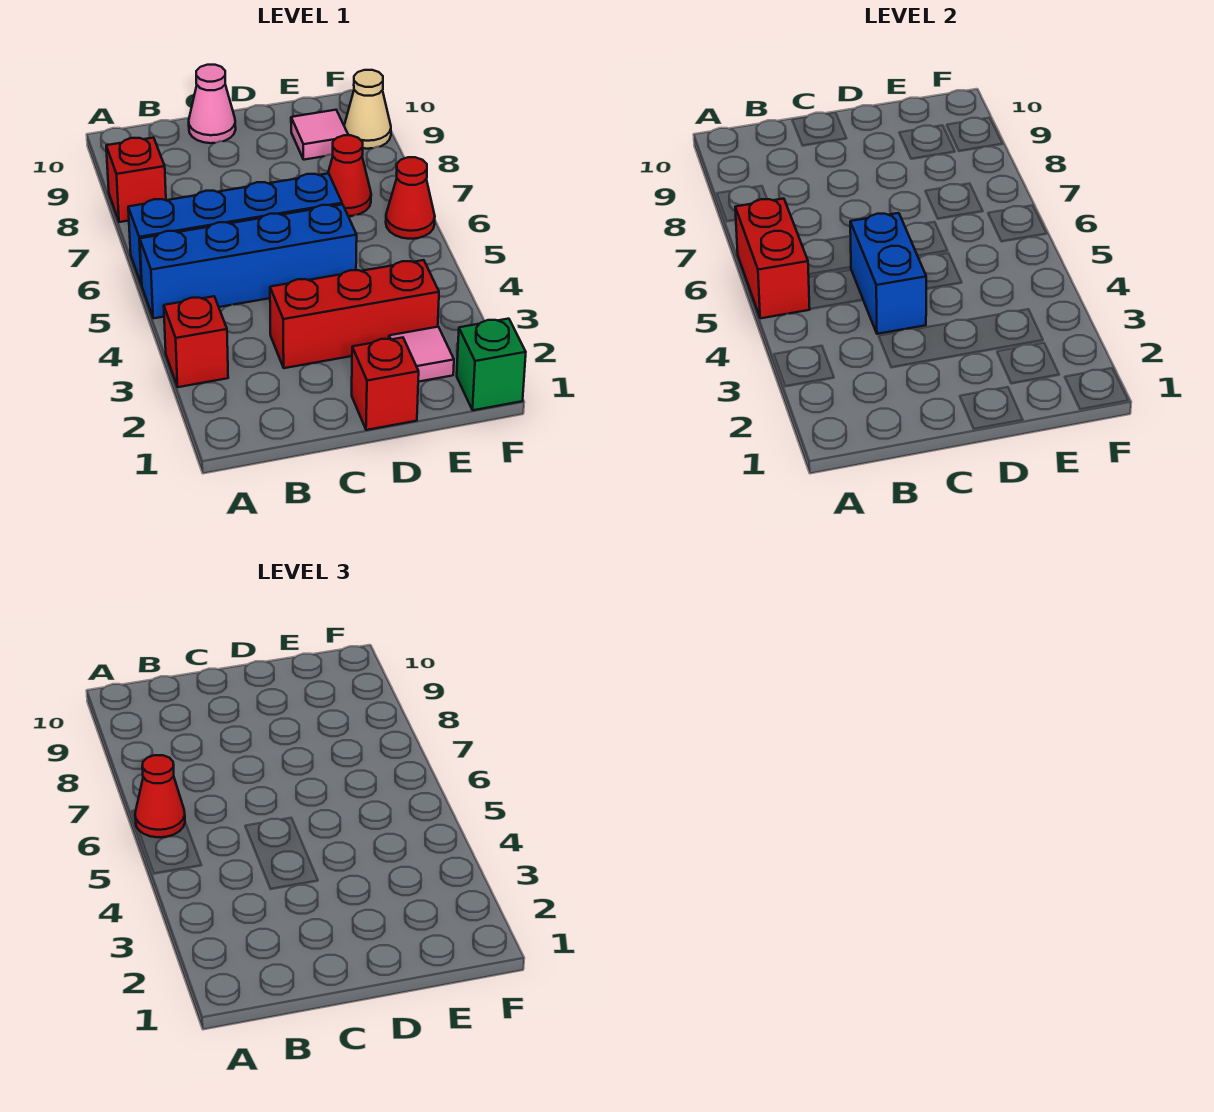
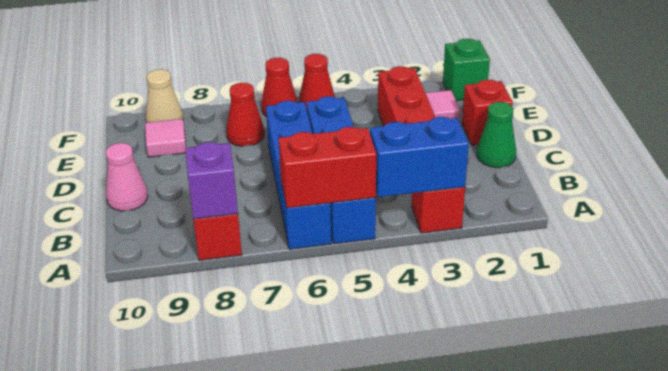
red cone A6 level 3 -> red cone F5 level 1
none -> purple brick A8 level 2
none -> green cone C1 level 1
blue brick C4:C5 level 2 -> blue brick A3:A4 level 2

